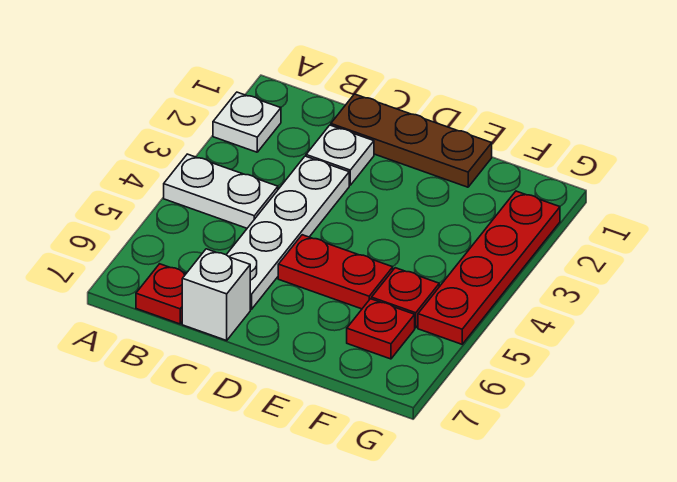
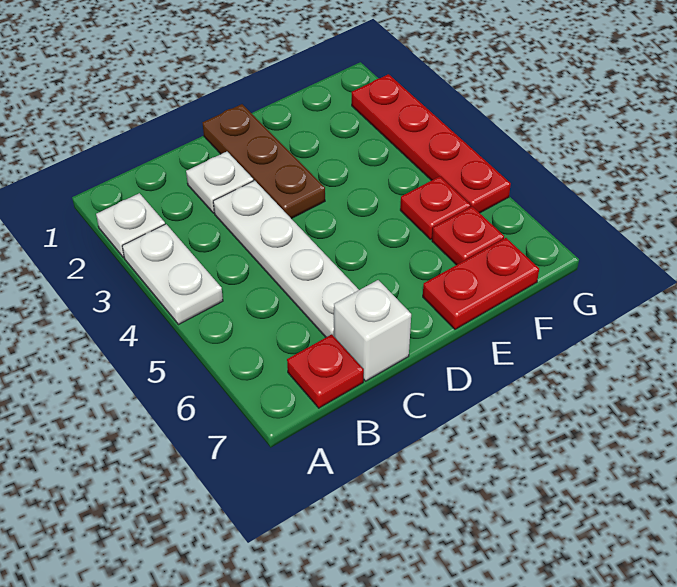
white plate A4:B4 level 1 -> white plate A3:A4 level 1
brown plate C1:E1 level 1 -> brown plate D1:D3 level 1
red plate D5:E5 level 1 -> red plate E7:F7 level 1

